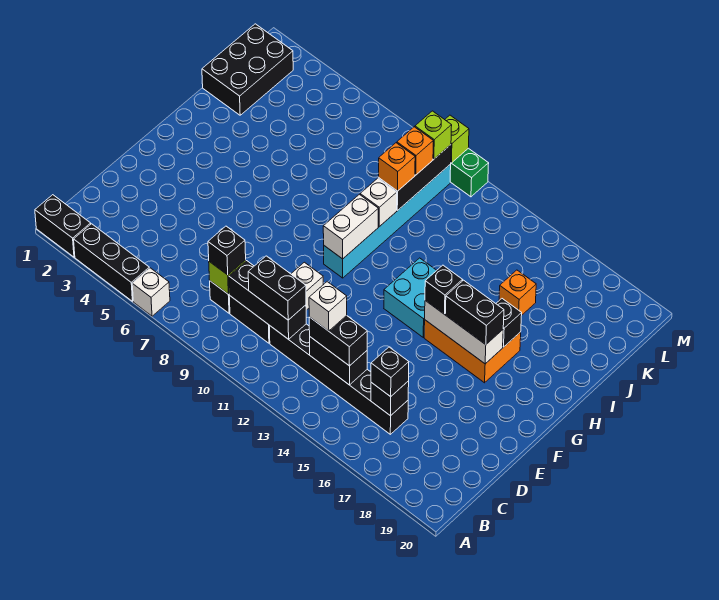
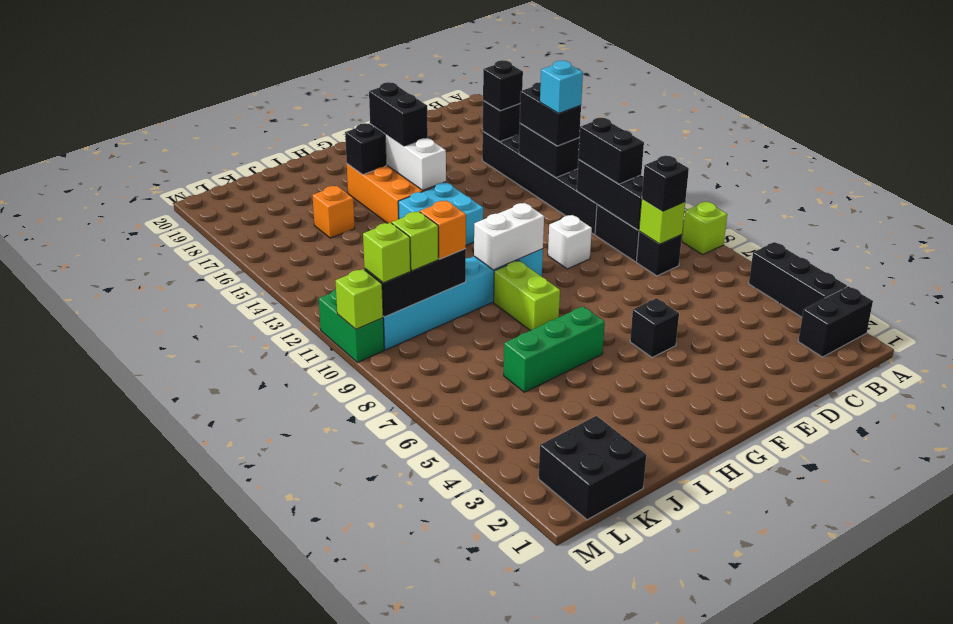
black brick A1:A2 level 1 -> black brick A2:B2 level 1
white brick A6 level 1 -> none
none -> lime brick A8 level 1
white brick C13 level 4 -> cyan brick C13 level 4
black brick G15 level 3 -> black brick F5 level 1
none -> green brick H6:J6 level 1
none -> lime brick H8:H9 level 1
white brick I10 level 2 -> none
black brick J1:L2 level 1 -> black brick K1:L2 level 1
orange brick K10 level 3 -> lime brick K10 level 3

